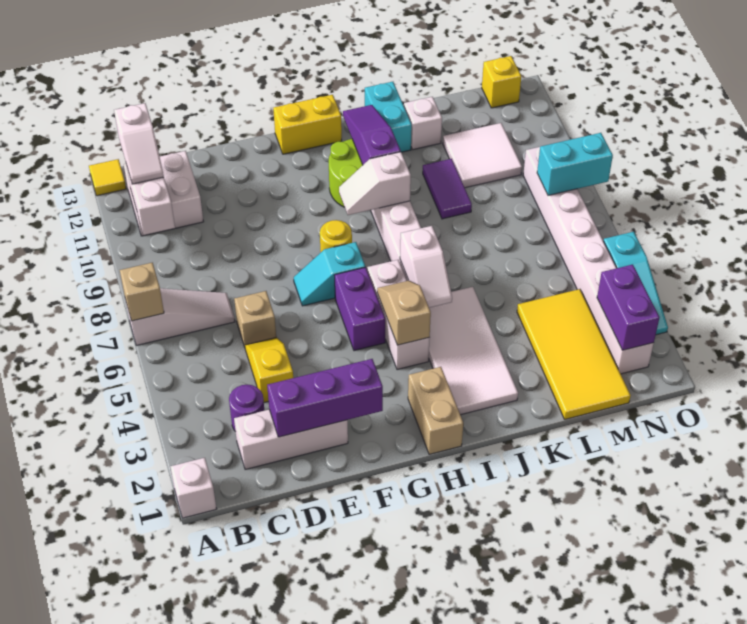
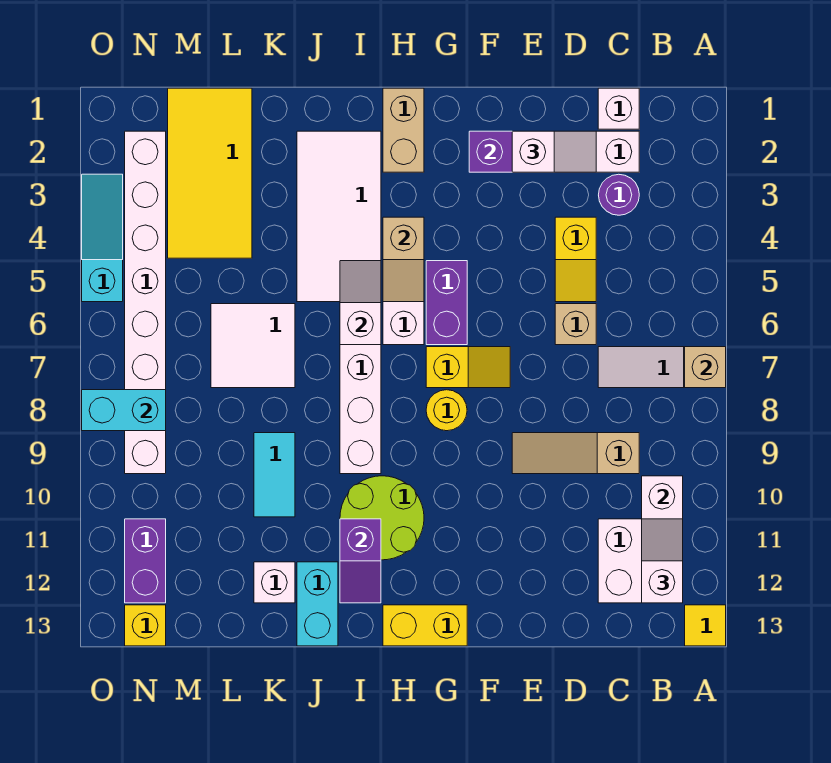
white brick A1 level 1 -> white brick C1 level 1
none -> tan slope C9:E9 level 1 top C
cyan slope F7:G7 level 1 top G -> yellow slope F7:G7 level 1 top G
white slope H9:I9 level 2 top I -> white slope D2:E2 level 3 top E
purple slope I10:I12 level 2 top 10 -> purple slope I11:I12 level 2 top 11
purple tile K9:K10 level 1 -> cyan tile K9:K10 level 1
white tile L10:M11 level 1 -> white tile K6:L7 level 1
purple brick N2:N3 level 2 -> purple brick N11:N12 level 1

